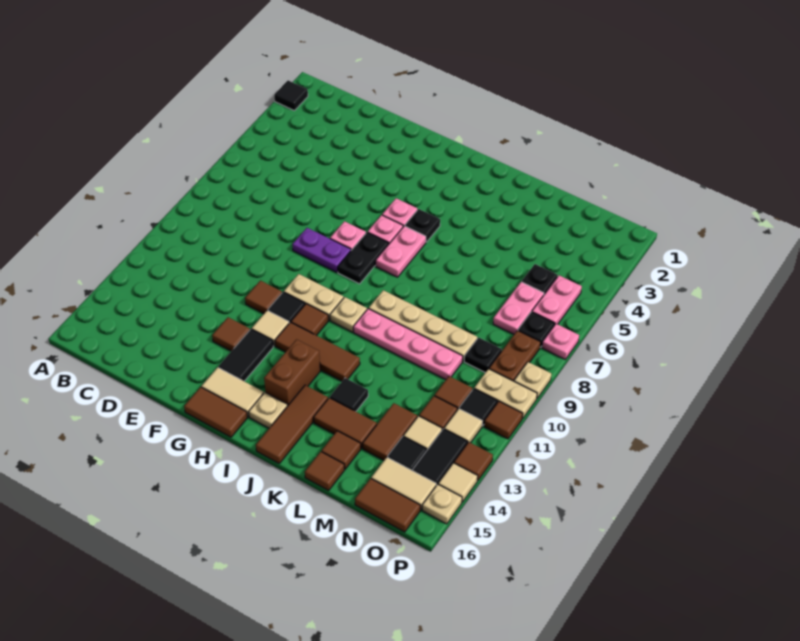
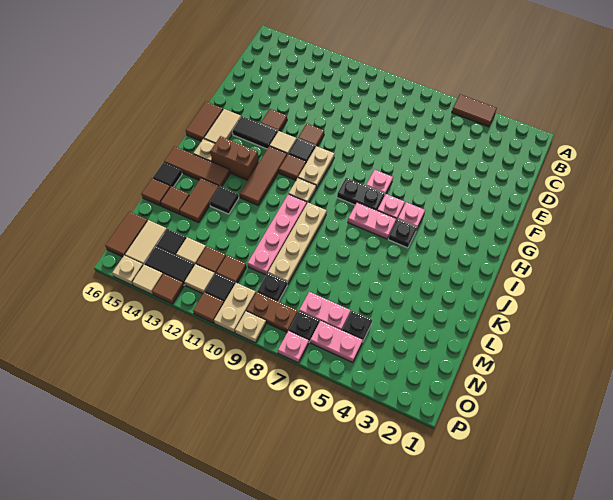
black tile A2 level 1 -> black tile K16 level 1
purple plate F8:G8 level 1 -> none
brown tile M13:M14 level 1 -> brown tile A4:A5 level 1

